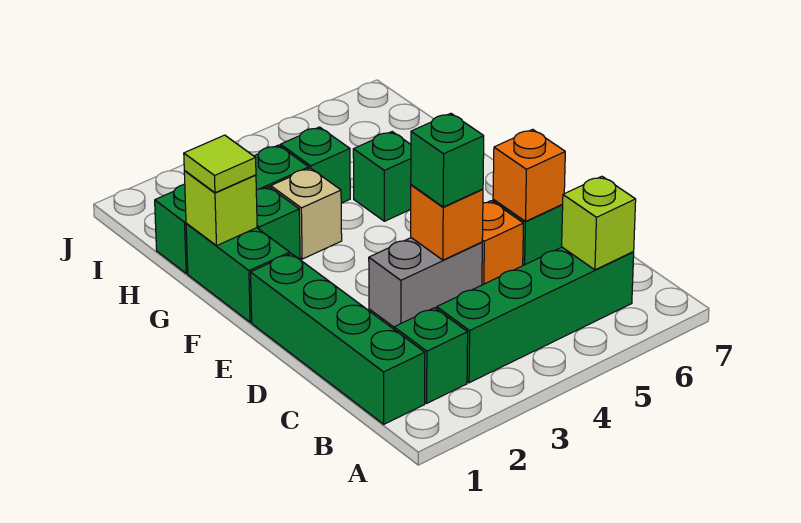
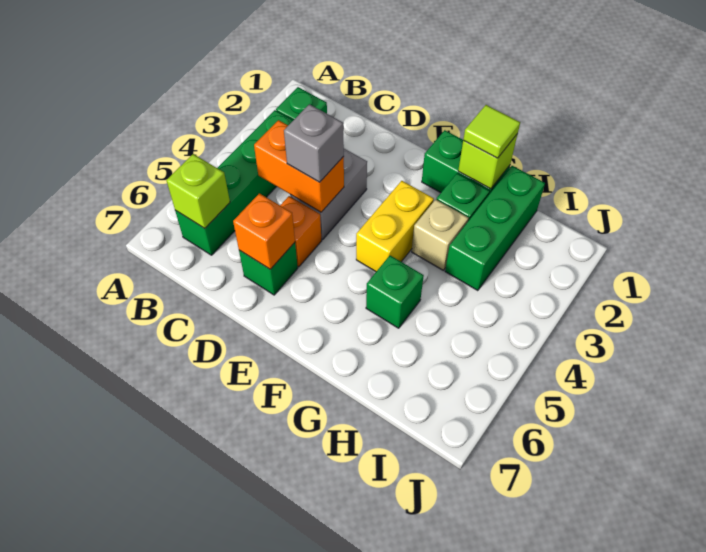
green brick B1:E1 level 1 -> none
orange brick D4 level 2 -> orange brick C4:D4 level 2
green brick D4 level 3 -> grey brick D4 level 3
none -> yellow brick F3:F4 level 1
green brick H4 level 1 -> none

